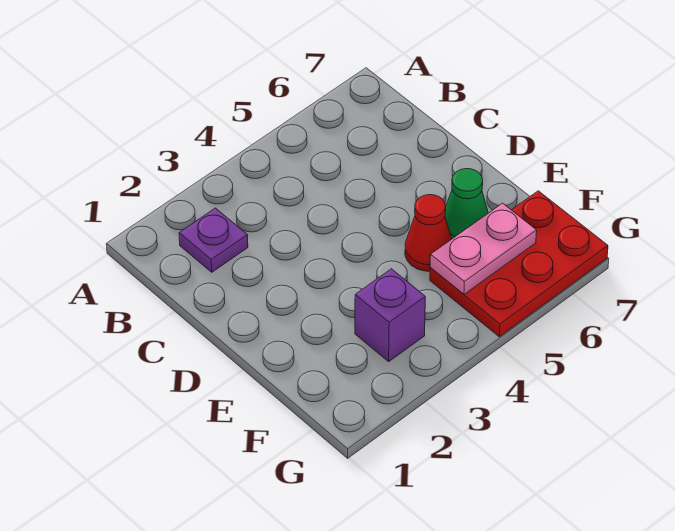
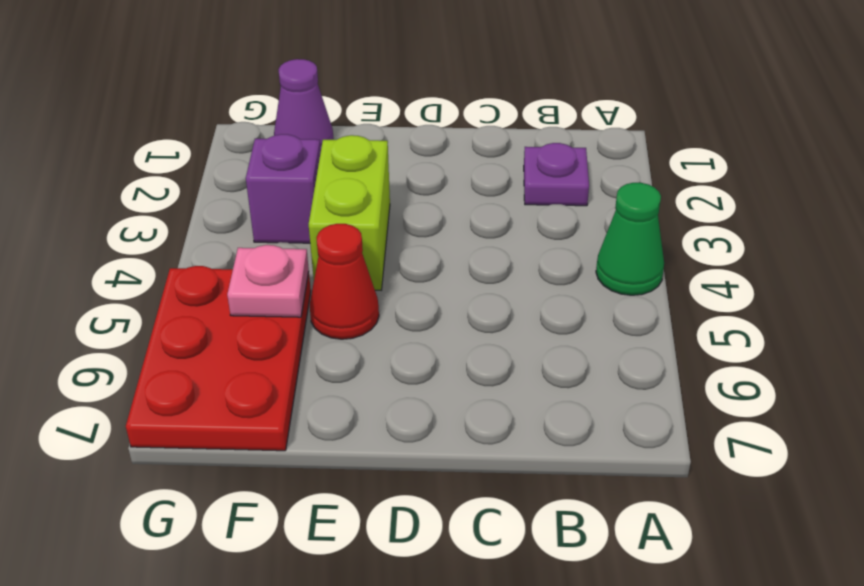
none -> lime brick E3:E4 level 1
green cone E6 level 1 -> green cone A4 level 1
none -> purple cone F1 level 1
pink plate F5:F6 level 2 -> pink plate F5 level 2

